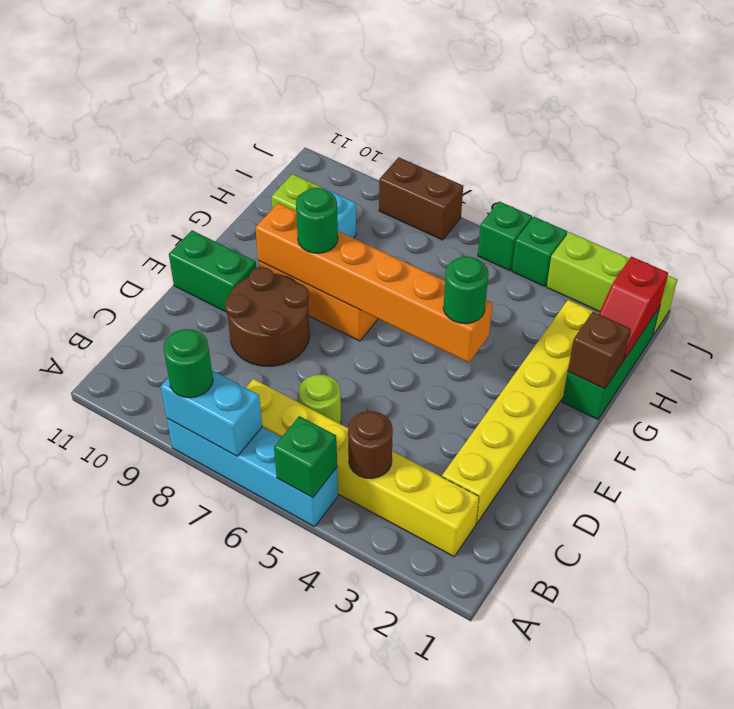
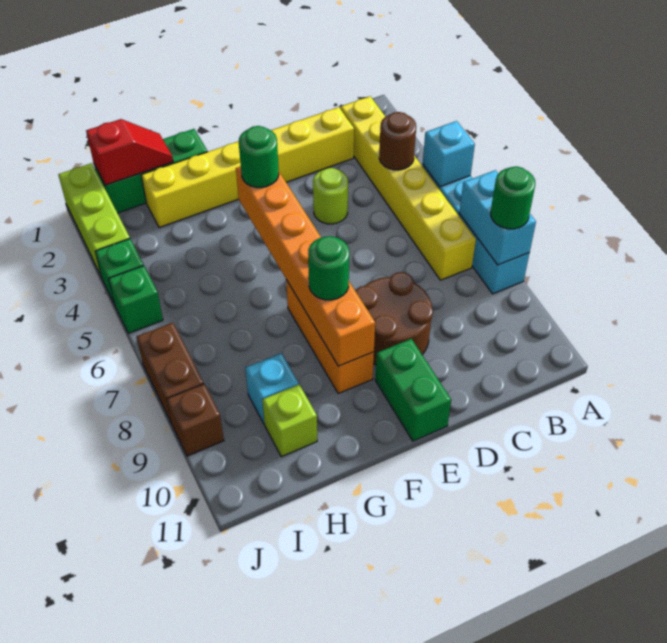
green brick A5 level 2 -> cyan brick A5 level 2
lime round brick C6 level 1 -> lime round brick D4 level 1
brown brick G1 level 2 -> brown brick J9 level 1

